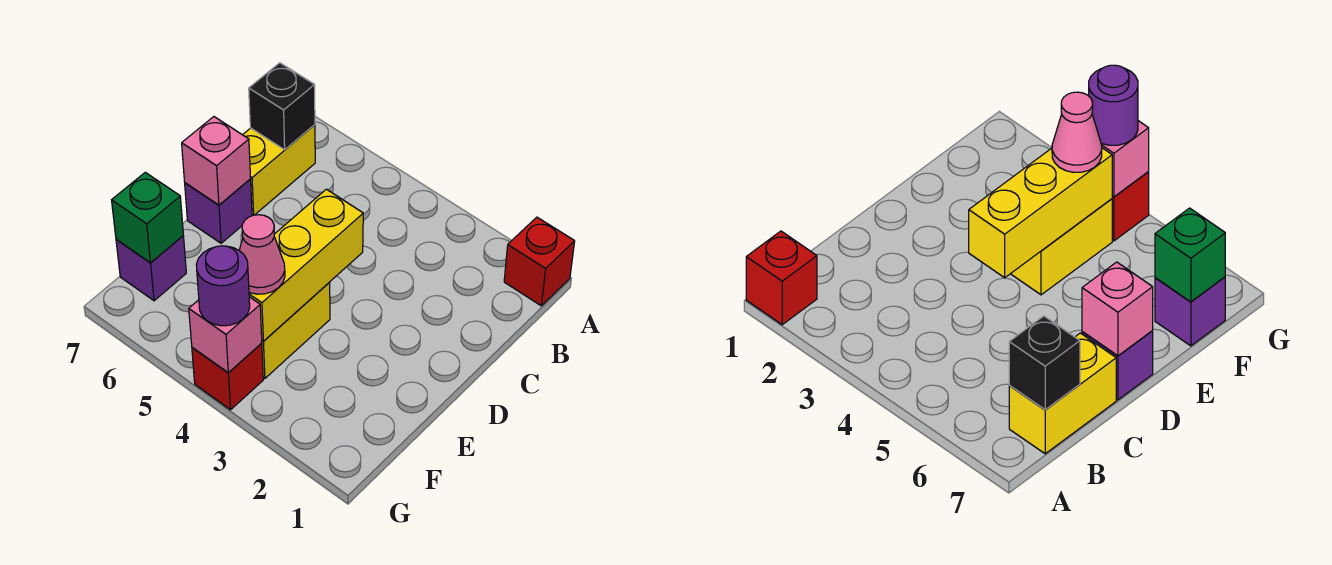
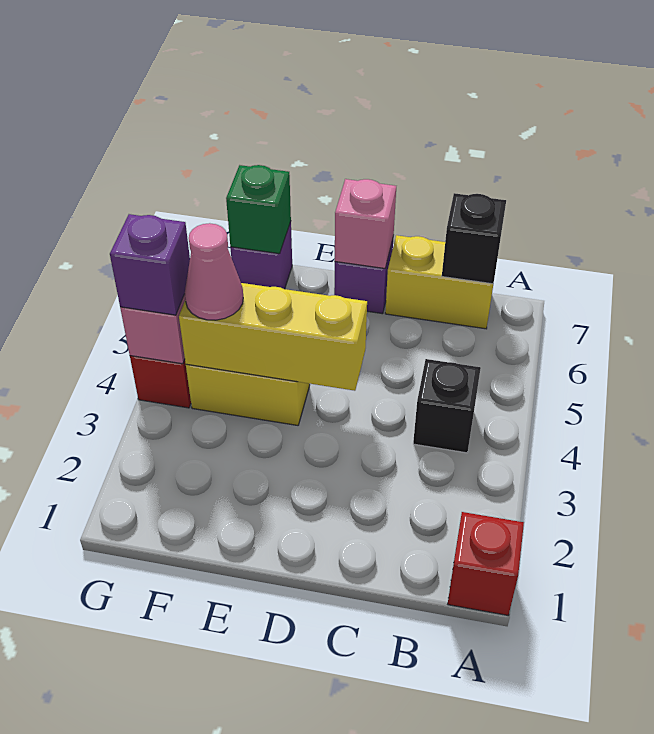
none -> black brick B4 level 1
purple round brick G4 level 3 -> purple brick G4 level 3

